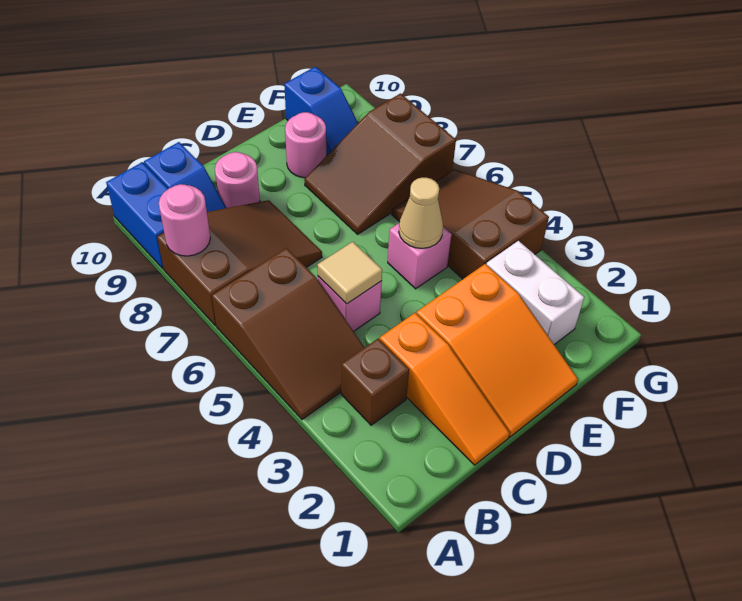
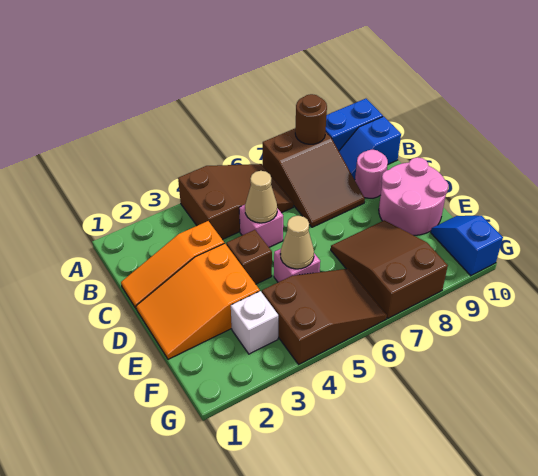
brown slope A4:B6 level 1 top 6 -> brown slope A4:B6 level 1 top 4
pink round brick A8 level 2 -> brown round brick A8 level 2
brown brick B3 level 1 -> brown brick D4 level 1
tan tile C5 level 2 -> tan cone C5 level 2
pink round brick E9 level 1 -> pink round brick D9:E10 level 1
white brick F2:F3 level 1 -> white brick F3 level 1
blue slope F9:F10 level 1 top 10 -> blue slope F10:G10 level 1 top G

